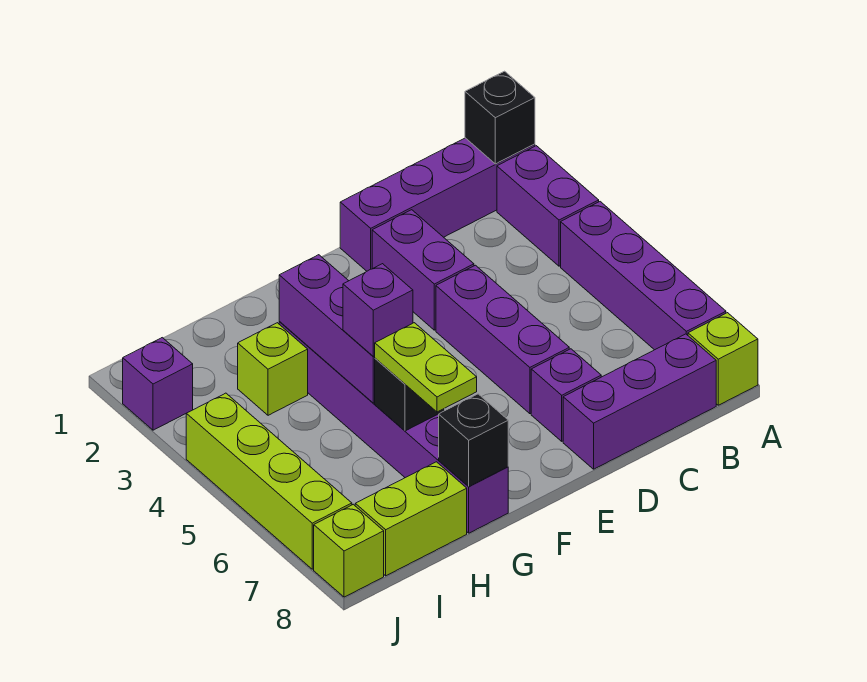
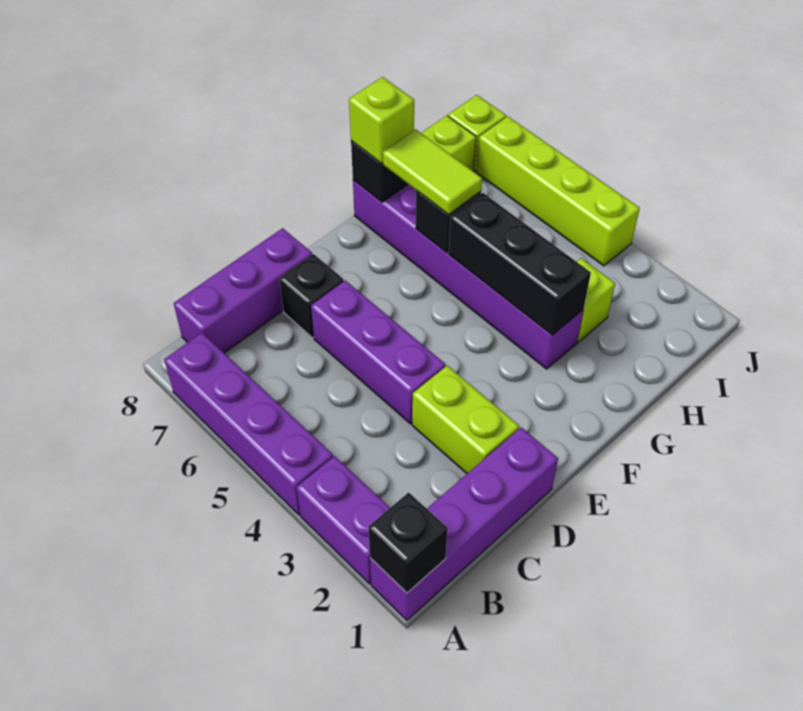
lime brick A8 level 1 -> lime brick G8 level 3
purple brick D2:D3 level 1 -> lime brick D2:D3 level 1
purple brick D7 level 1 -> black brick D7 level 1
purple brick G3:G5 level 2 -> black brick G3:G5 level 2
purple brick G5 level 3 -> none
lime plate G6:G7 level 3 -> lime tile G6:G7 level 3
purple brick J2 level 1 -> none

